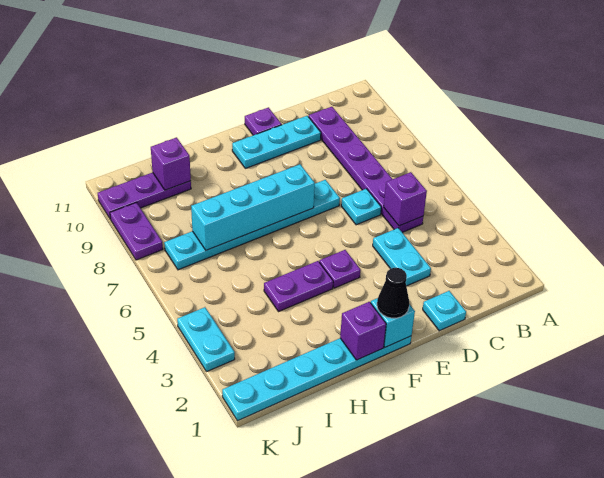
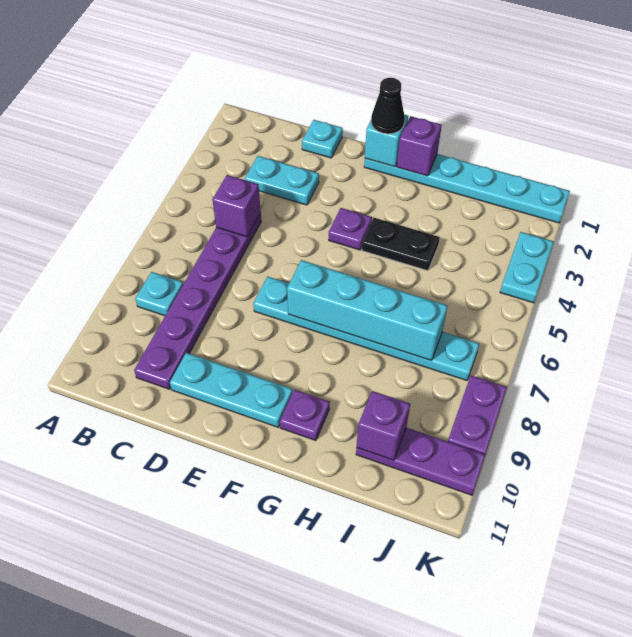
cyan plate D3:D4 level 1 -> cyan plate C3:D3 level 1
cyan plate D6 level 1 -> cyan plate B8 level 1
purple plate E11 level 1 -> purple plate G10 level 1
purple plate G4:H4 level 1 -> black plate G4:H4 level 1

